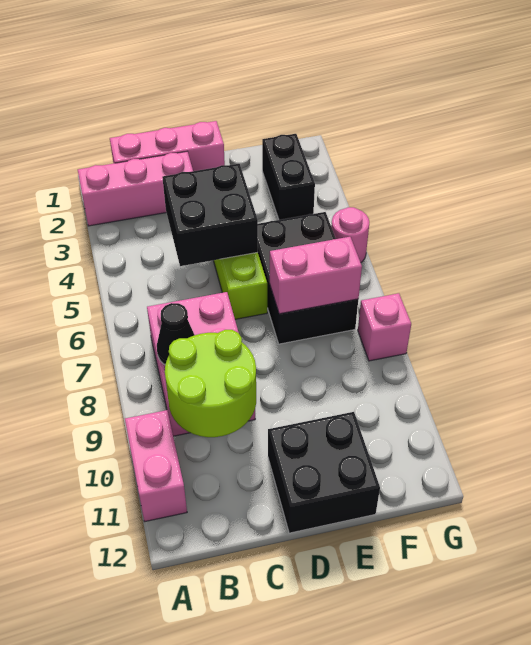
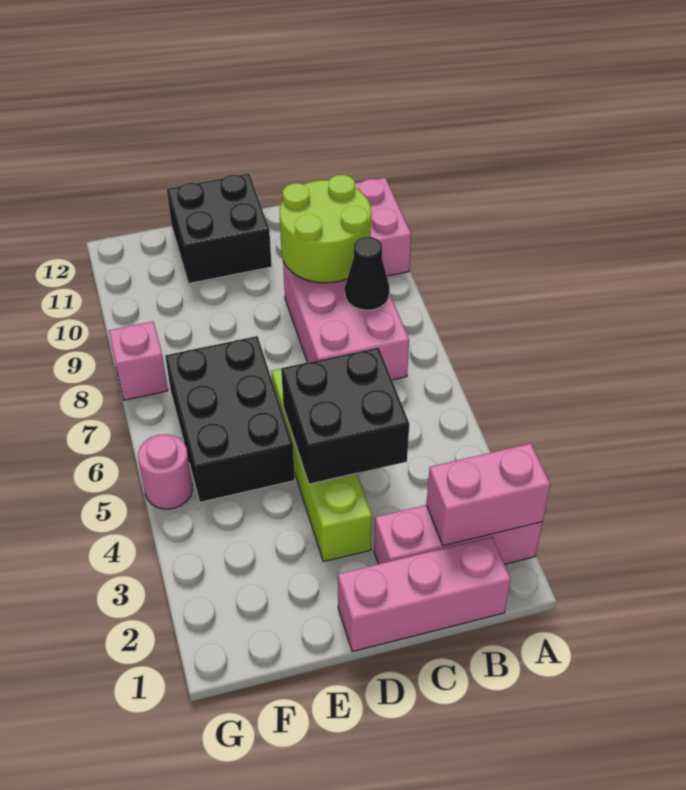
pink brick E7:F7 level 2 -> pink brick A2:B2 level 2
black brick F2:F3 level 1 -> none

